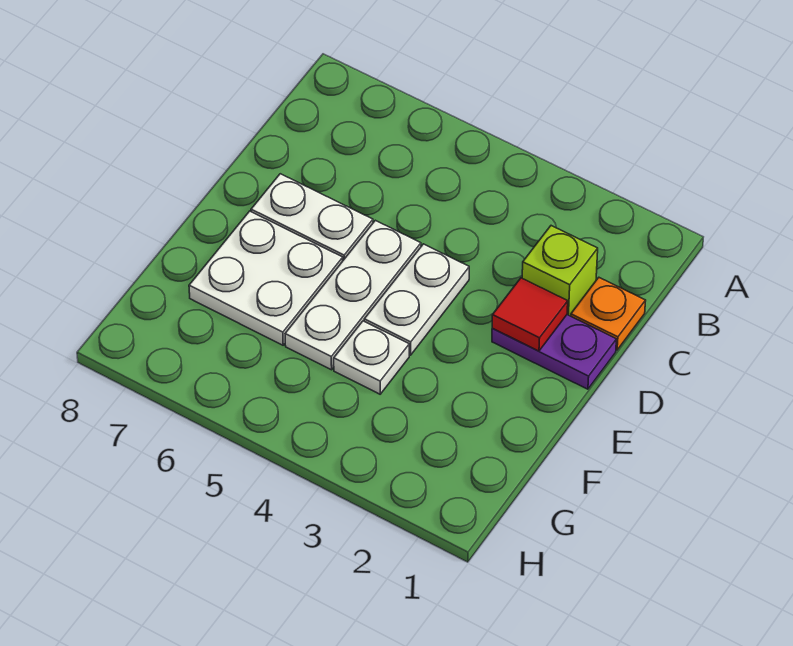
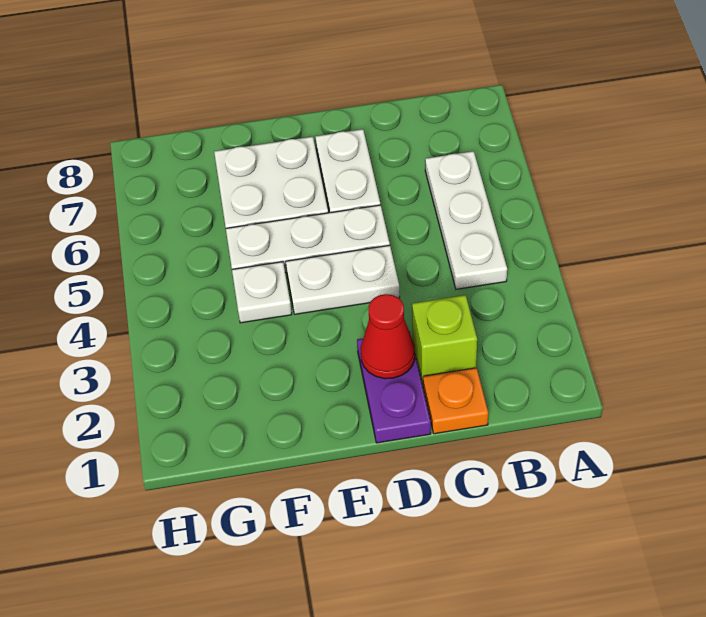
none -> white plate B4:B6 level 1
red tile D2 level 2 -> red cone D2 level 2

